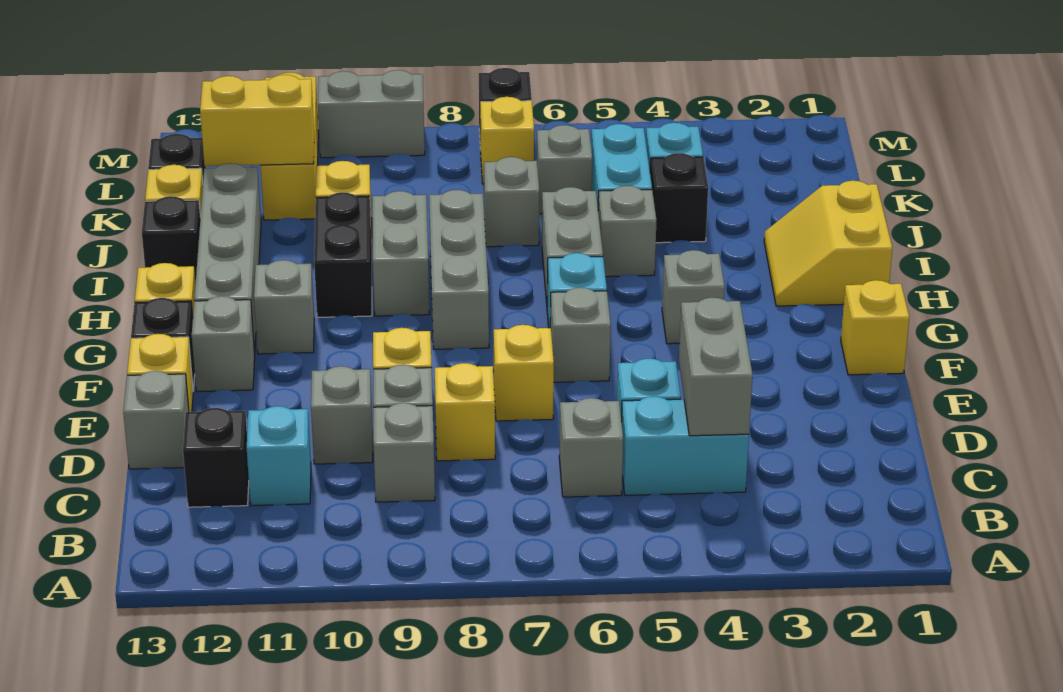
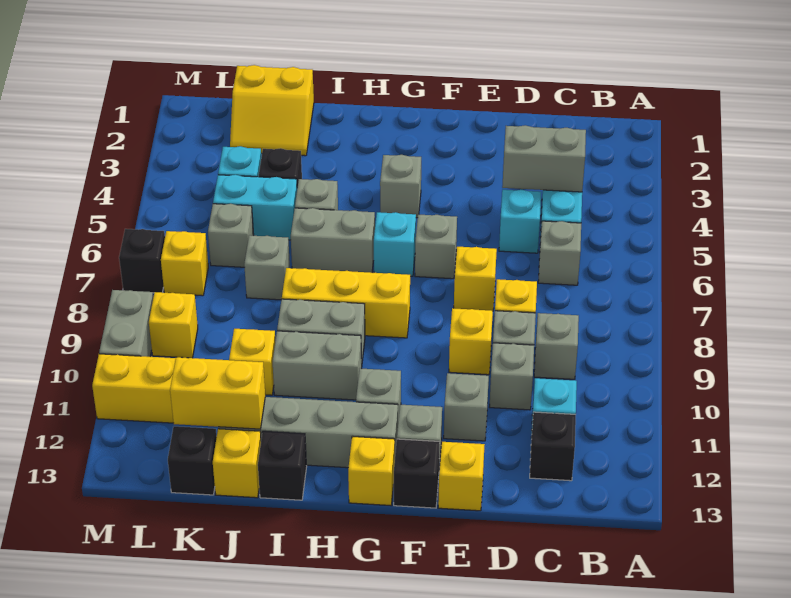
grey brick D13 level 1 -> grey brick E11 level 1
yellow brick F1 level 1 -> yellow brick L9 level 1
grey brick G8:I8 level 1 -> yellow brick G8:I8 level 1
yellow slope H1:I2 level 1 top 1 -> yellow slope J1:K2 level 1 top 1
black brick H10:I10 level 1 -> grey brick H10:I10 level 1
yellow brick K11:K12 level 2 -> yellow brick J12:K12 level 2

